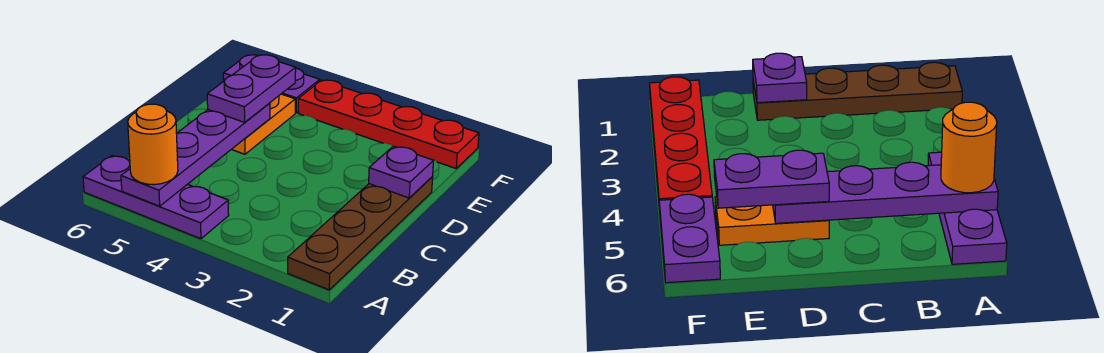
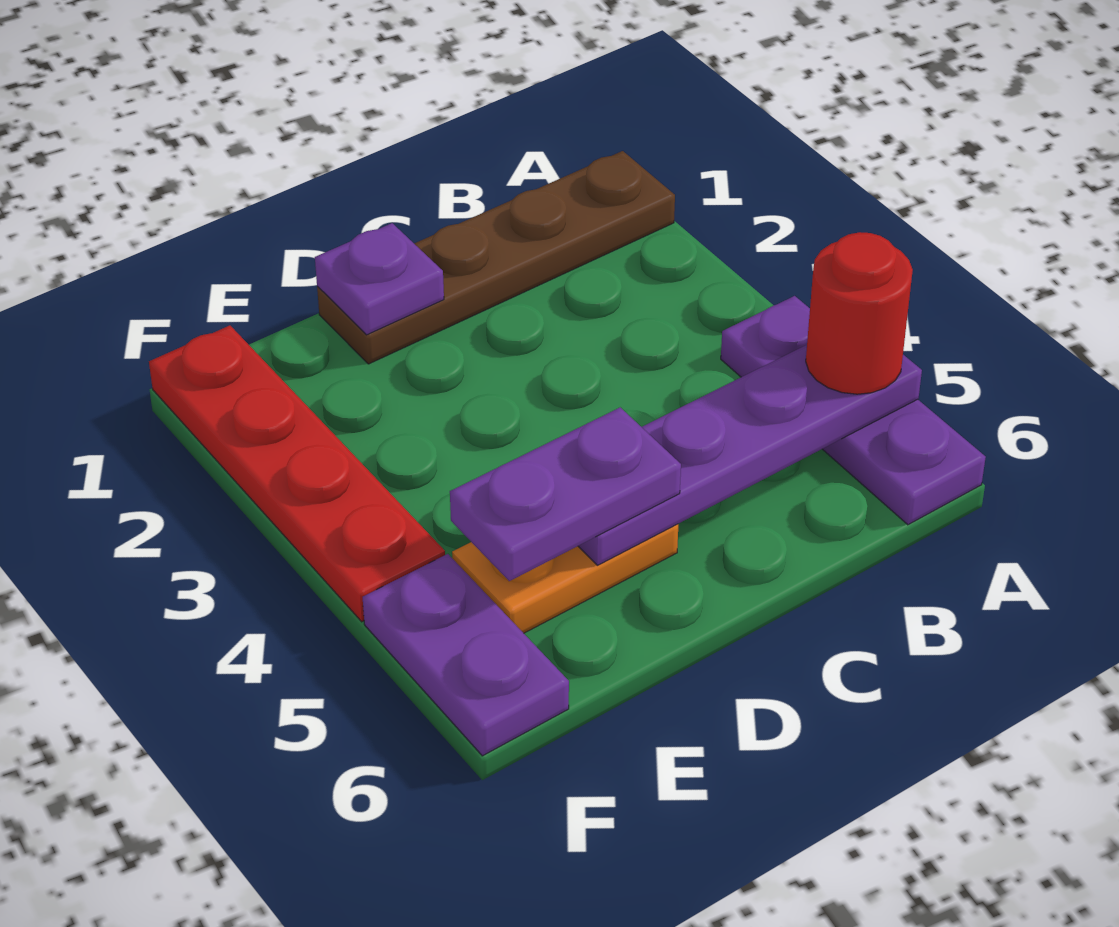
orange round brick A5 level 3 -> red round brick A5 level 3

